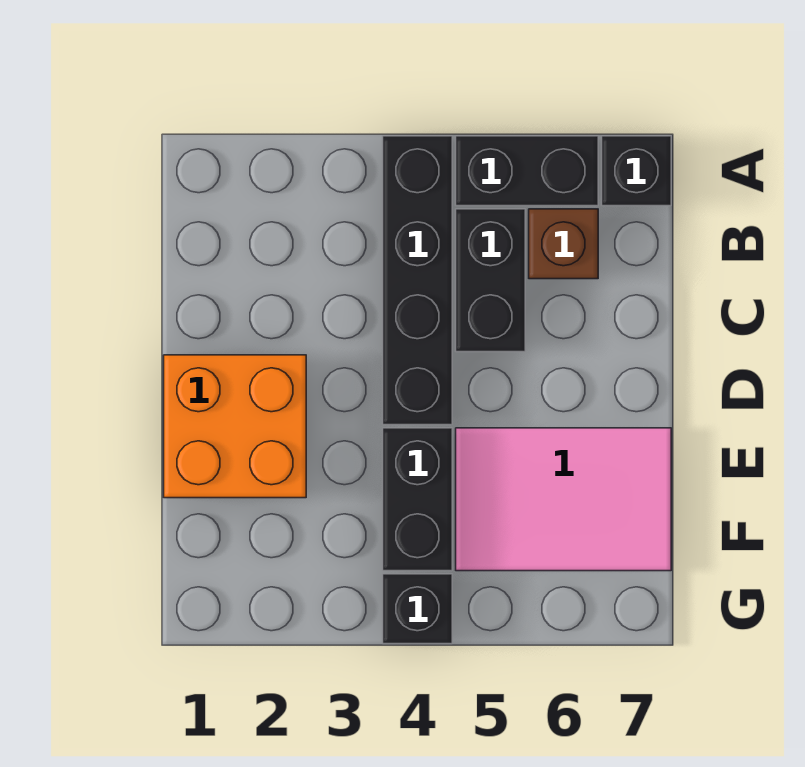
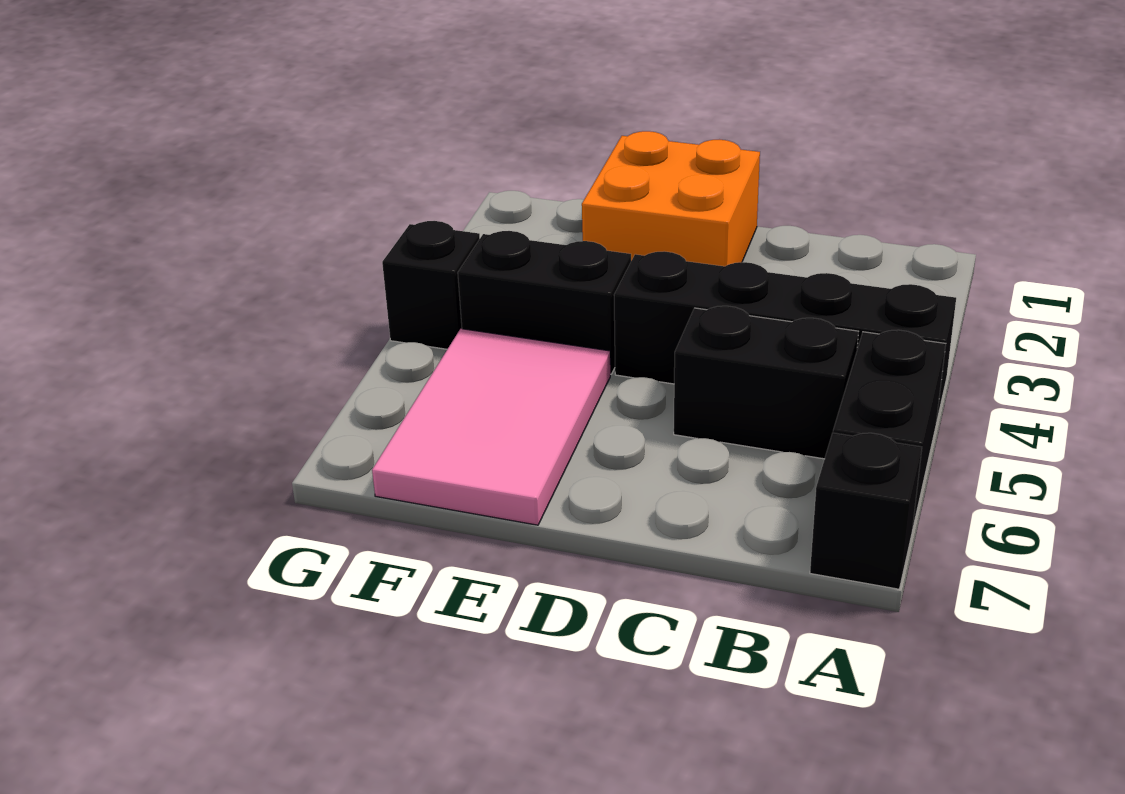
brown brick B6 level 1 -> none

